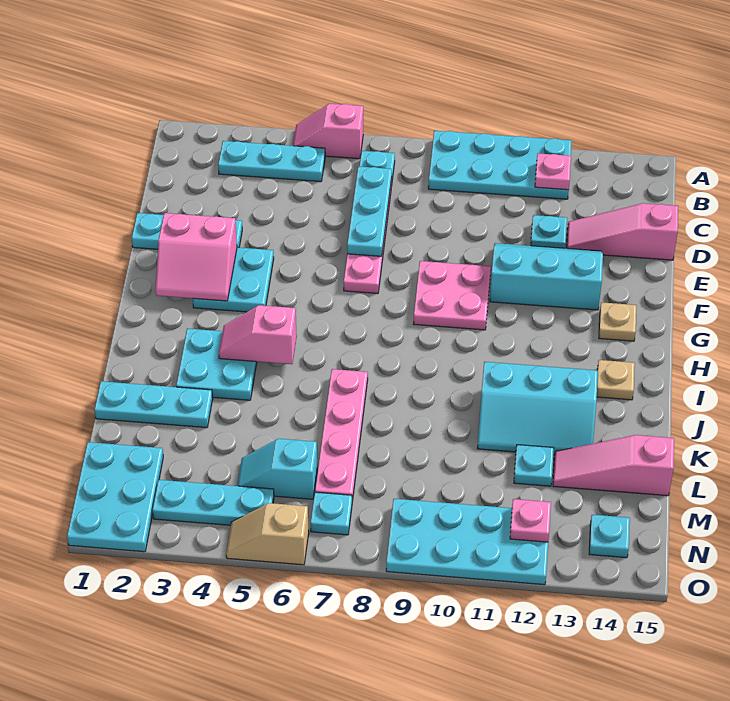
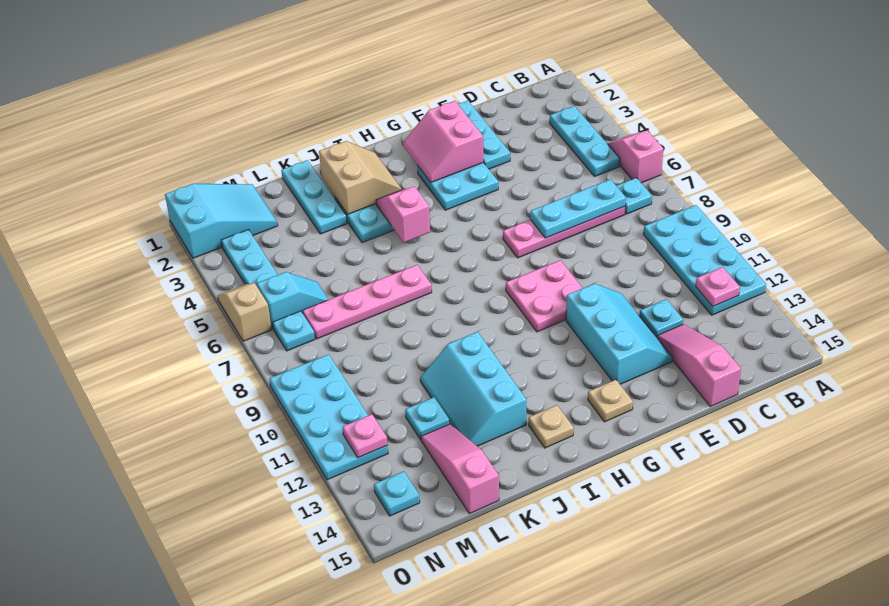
none -> tan slope I2:J3 level 2 top J
cyan plate M1:O2 level 1 -> cyan slope M1:O2 level 1 top O
cyan slope M5:M6 level 1 top 6 -> cyan slope M6:N6 level 1 top N

